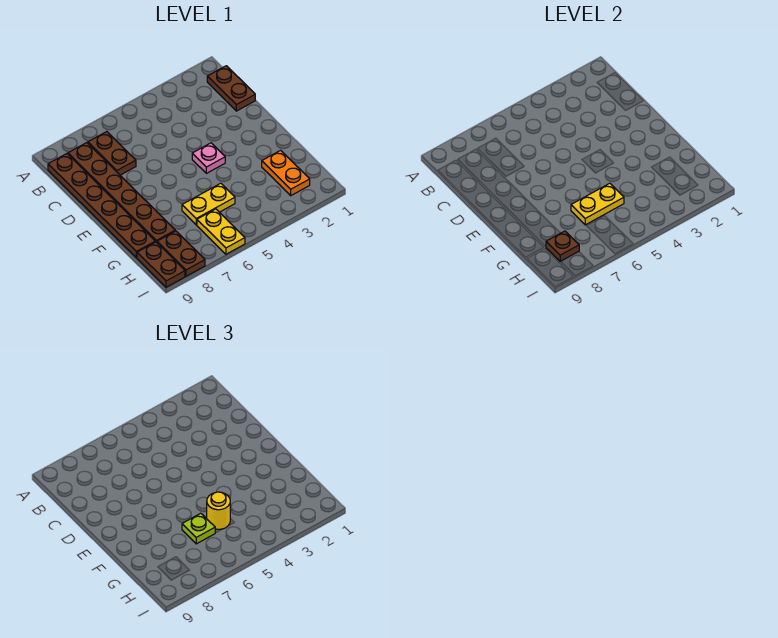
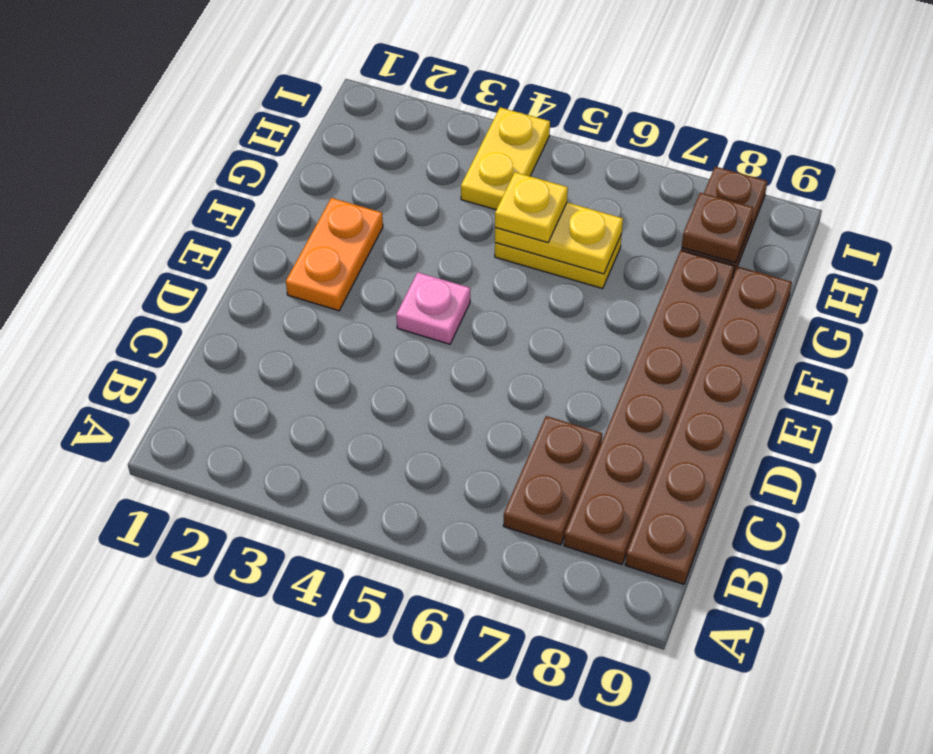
brown plate B1:C1 level 1 -> none
orange plate G2:H2 level 1 -> orange plate E2:F2 level 1
yellow round brick G5 level 3 -> yellow plate G5 level 3
lime plate G6 level 3 -> none
yellow plate H6:I6 level 1 -> yellow plate H4:I4 level 1
brown plate H9:I9 level 1 -> none

